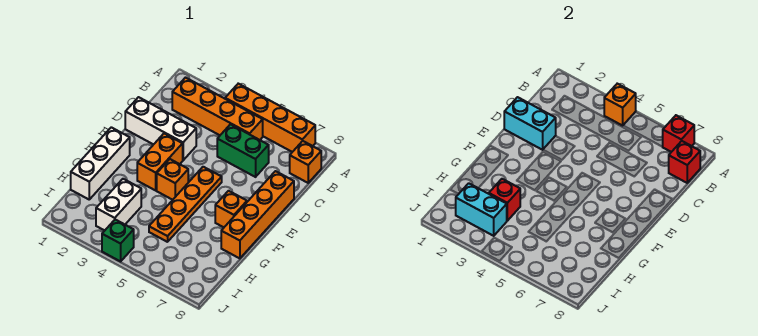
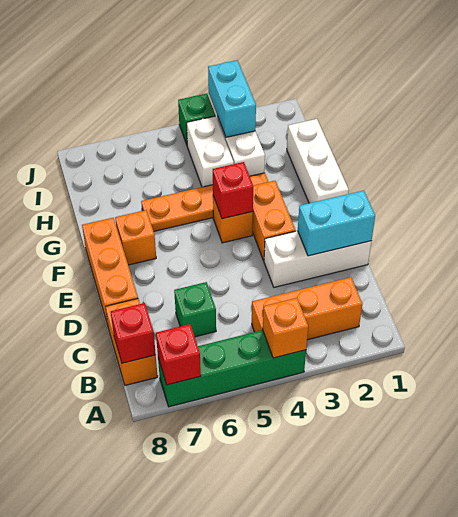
orange brick A4:A7 level 1 -> green brick A4:A7 level 1
orange brick B2:B5 level 1 -> orange brick B2:B4 level 1
orange brick B8 level 1 -> orange brick B8:C8 level 1
green brick C5:C6 level 1 -> green brick C6 level 1
orange brick D8:G8 level 1 -> orange brick D8:F8 level 1
orange plate E5:H5 level 1 -> orange plate G3:G6 level 1
red brick H3 level 2 -> red brick F4 level 2
none -> white brick H4:I4 level 1
cyan brick I2:I3 level 2 -> cyan brick I3:J3 level 2

